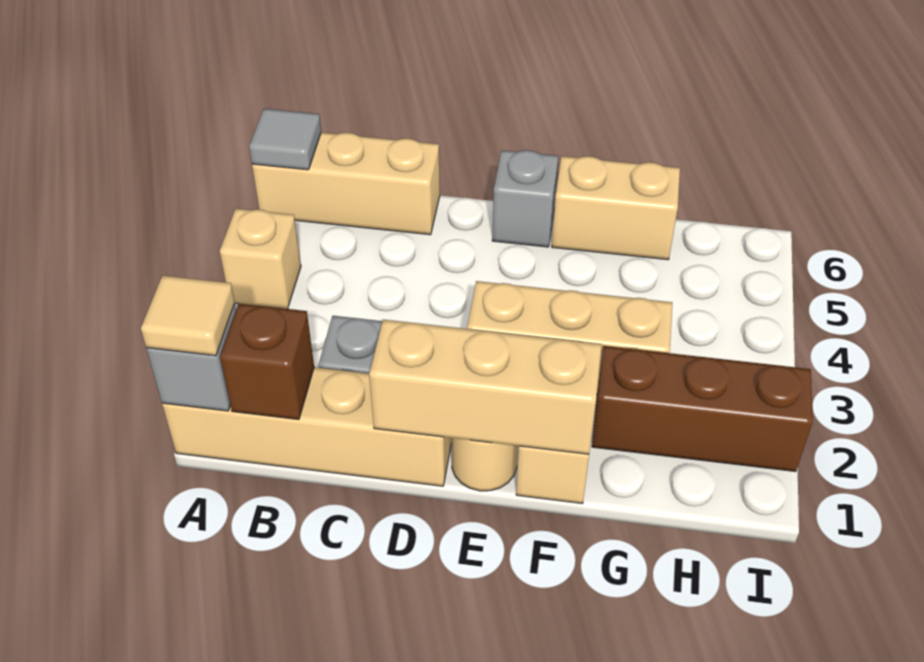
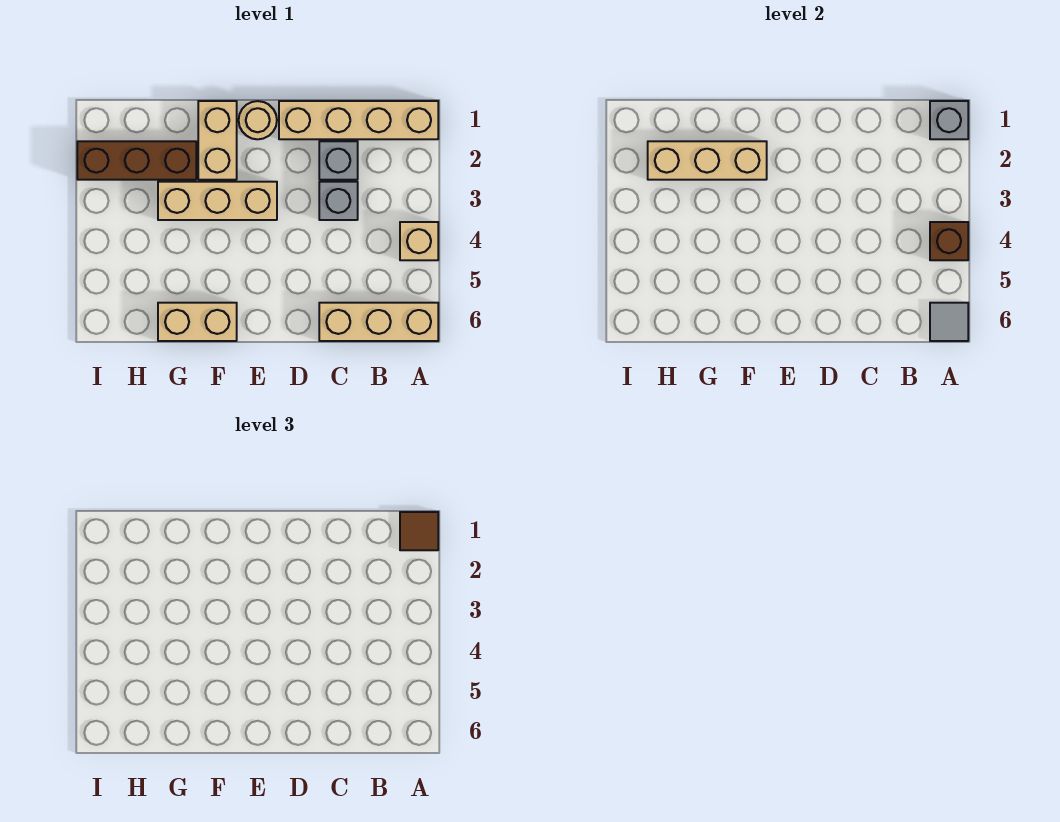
tan tile A1 level 3 -> brown tile A1 level 3
brown brick B1 level 2 -> brown brick A4 level 2
tan brick D1:F1 level 2 -> tan brick F2:H2 level 2
grey brick E6 level 1 -> grey brick C3 level 1

